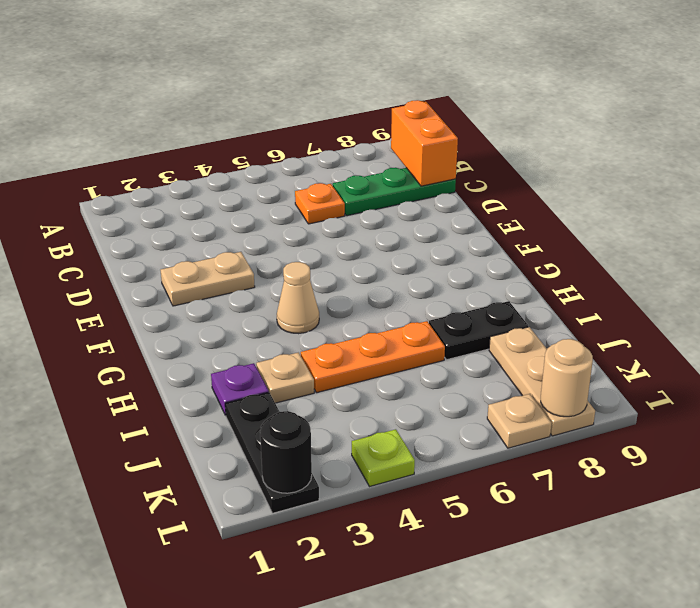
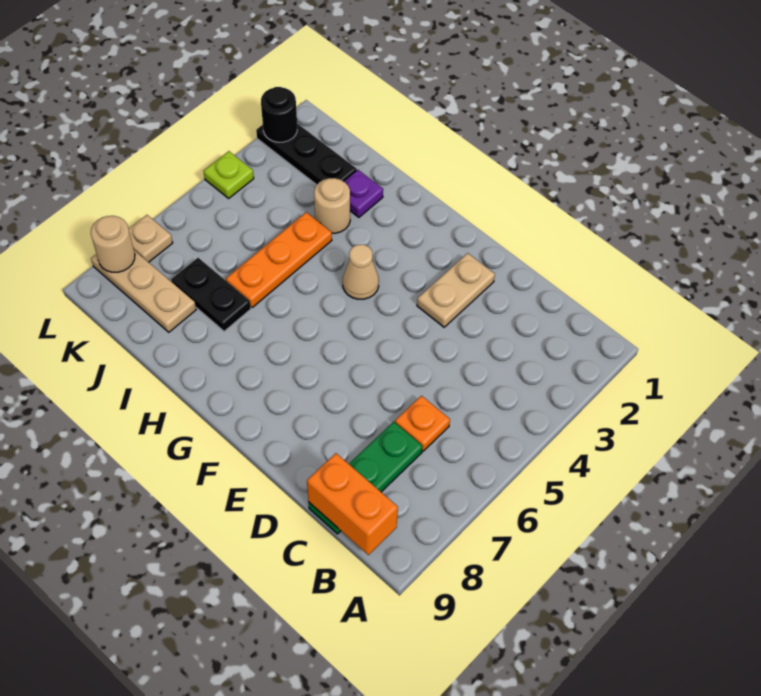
tan plate I3 level 1 -> tan round brick I3 level 1
black plate I7:I8 level 1 -> black plate I7:J7 level 1

